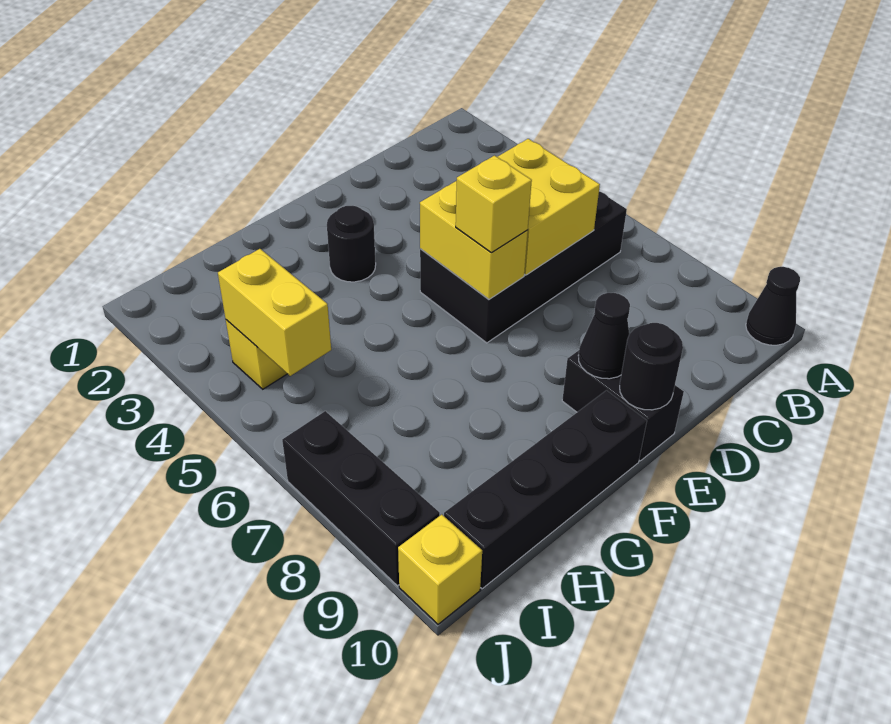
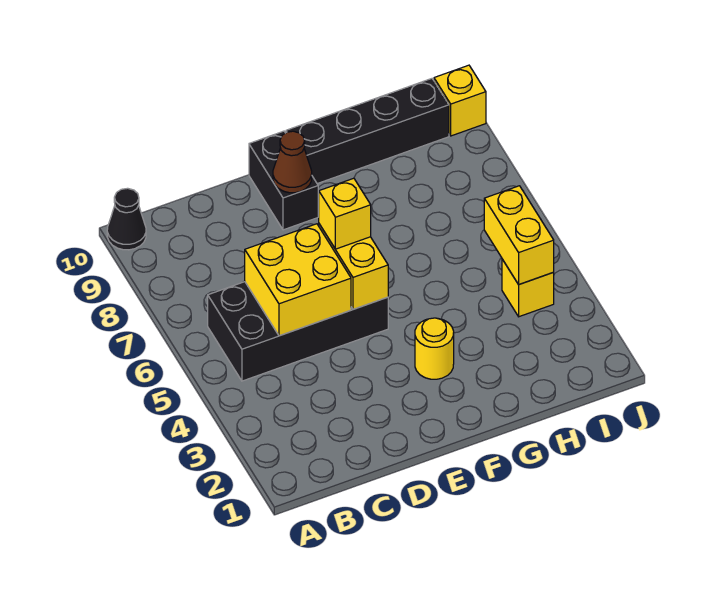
black cone E9 level 2 -> brown cone E9 level 2
black round brick E10 level 2 -> none
black round brick F3 level 1 -> yellow round brick F3 level 1
black brick J7:J9 level 1 -> none

